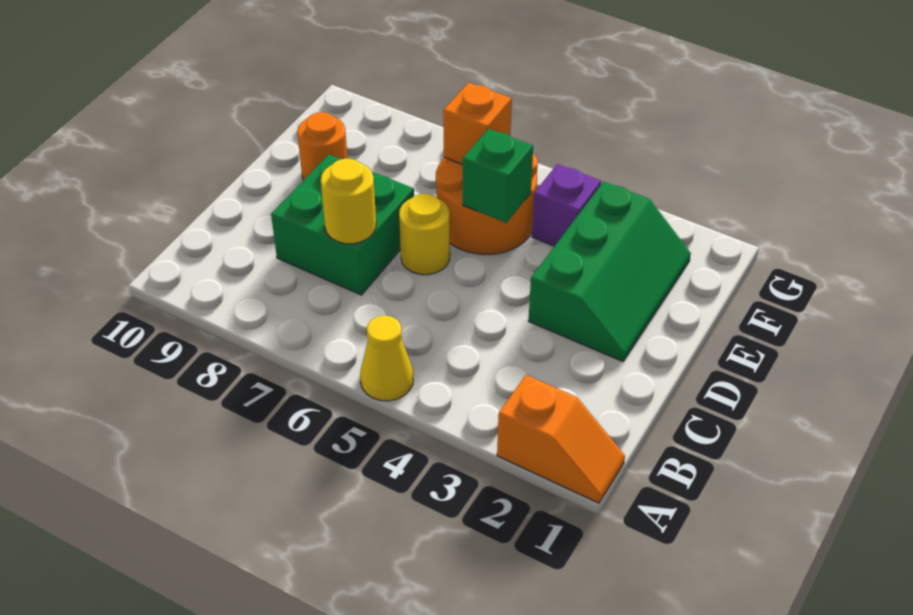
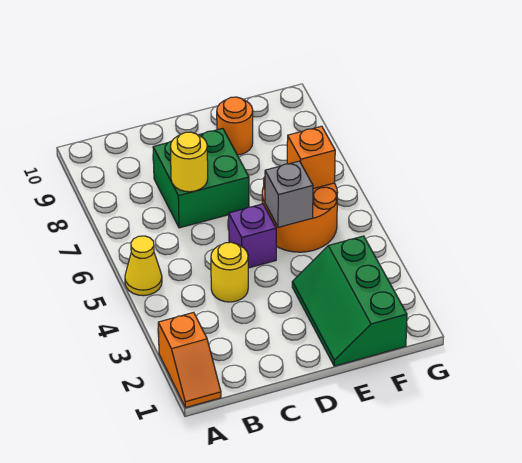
green slope D2:F3 level 1 top 3 -> green slope E1:F3 level 1 top F
yellow round brick D6 level 1 -> yellow round brick C4 level 1
green brick E5 level 2 -> grey brick E5 level 2
purple brick F4 level 1 -> purple brick D5 level 1

